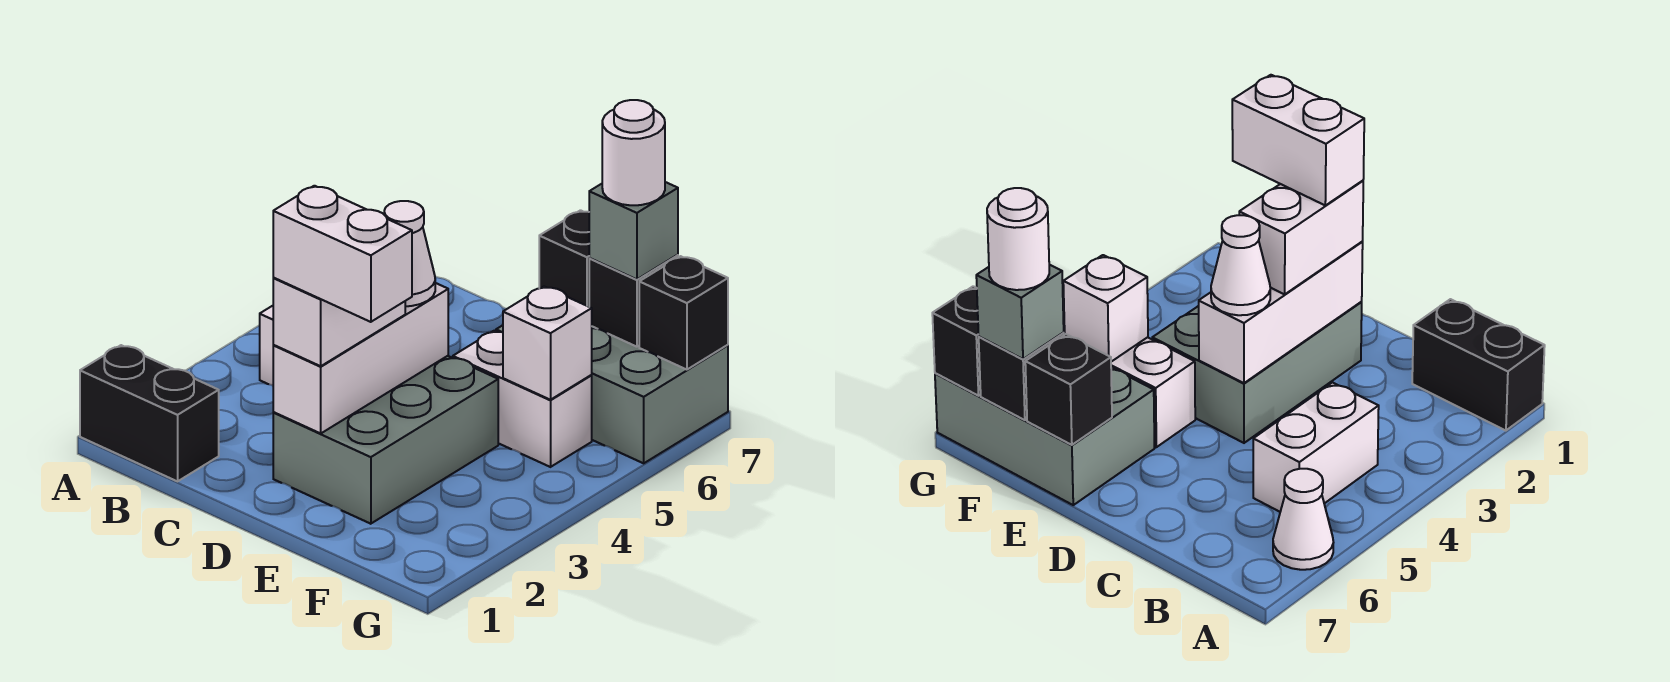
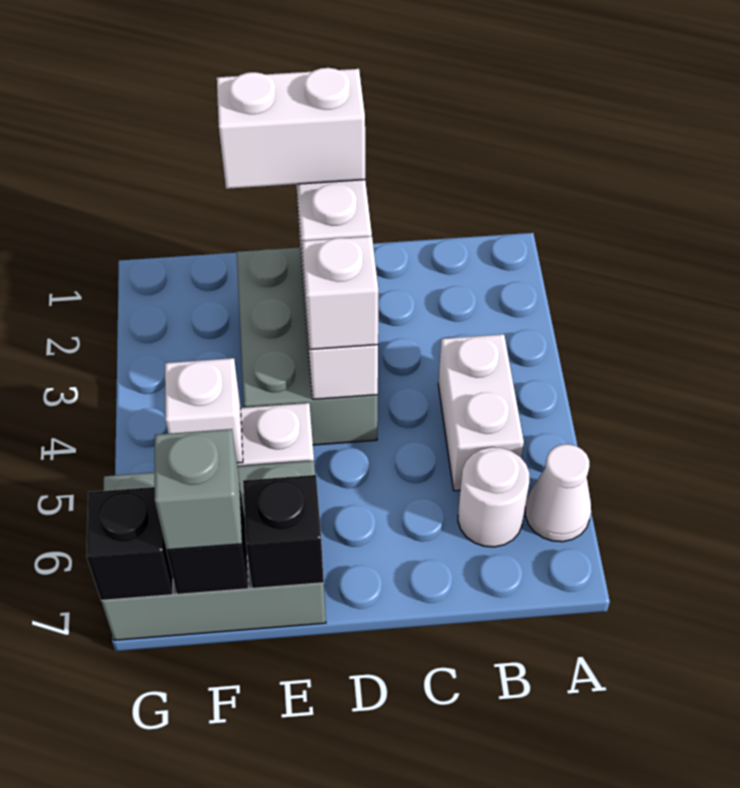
black brick A1:B1 level 1 -> none
white cone D4 level 3 -> white brick D4 level 3
white round brick F7 level 4 -> white round brick B6 level 1

